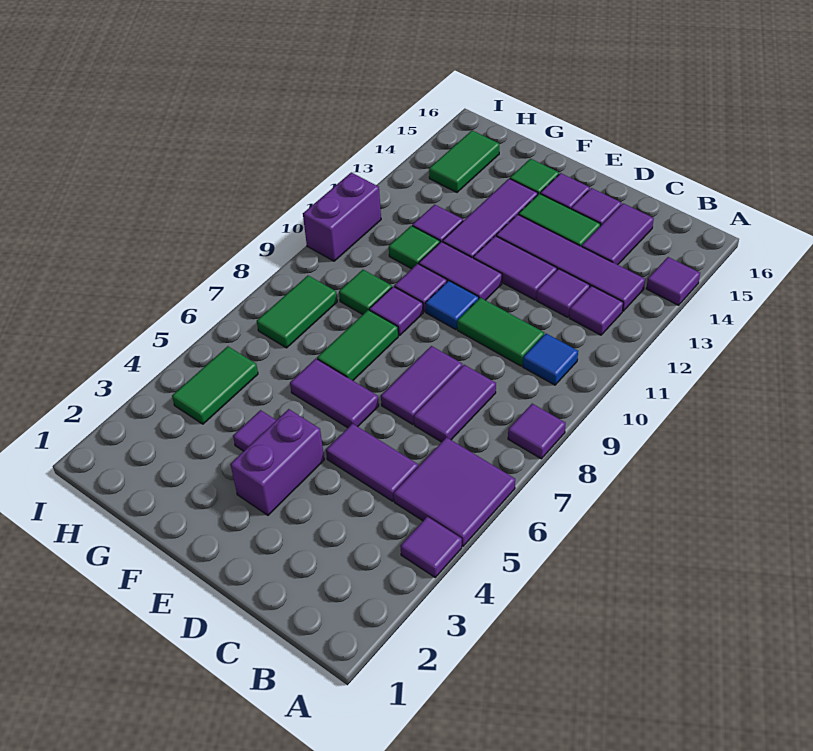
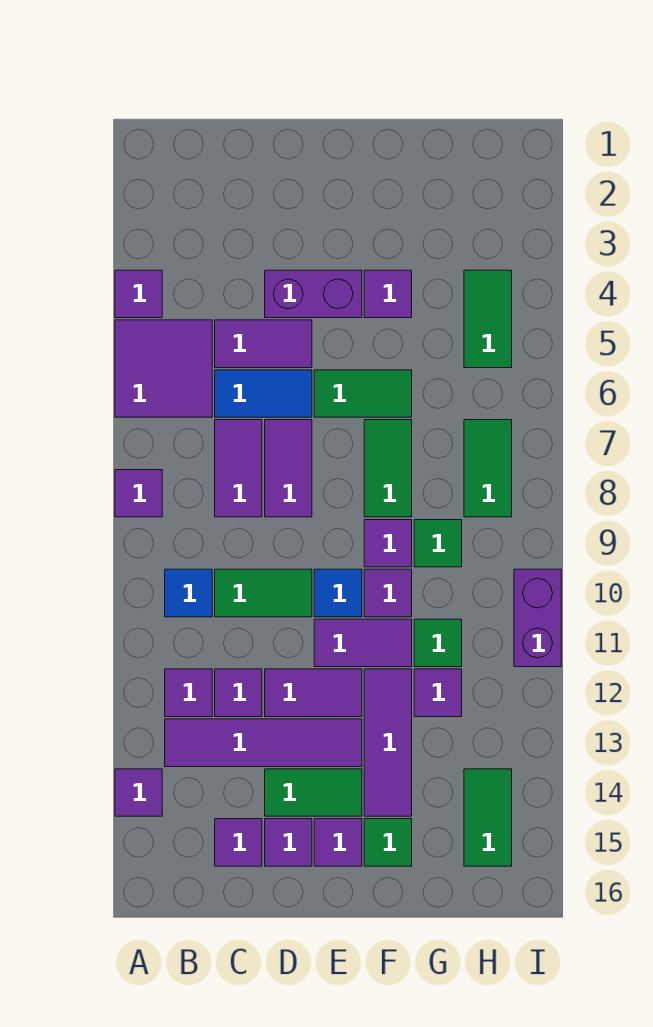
none -> blue tile C6:D6 level 1
purple tile C14:C15 level 1 -> purple tile C15 level 1
purple brick E3:E4 level 1 -> purple brick D4:E4 level 1
purple tile E6:F6 level 1 -> green tile E6:F6 level 1

